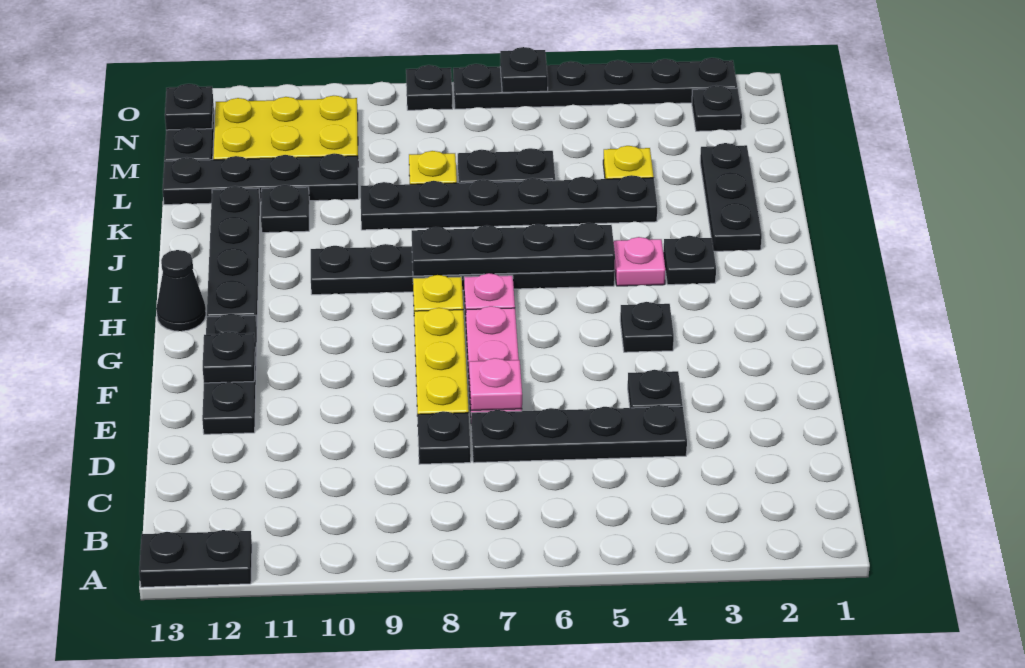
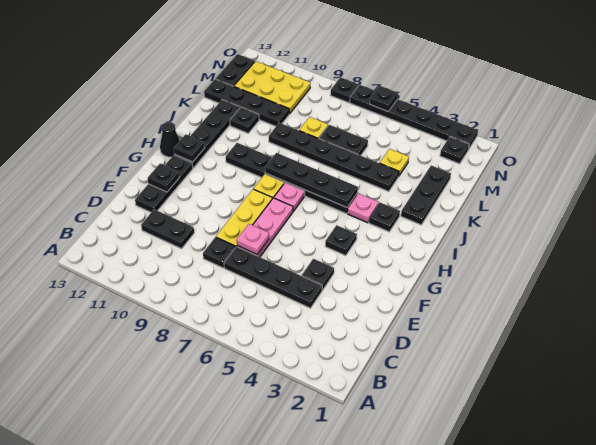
black plate A12:A13 level 1 -> black plate D10:D11 level 1
black plate N13 level 2 -> black plate H12 level 2

